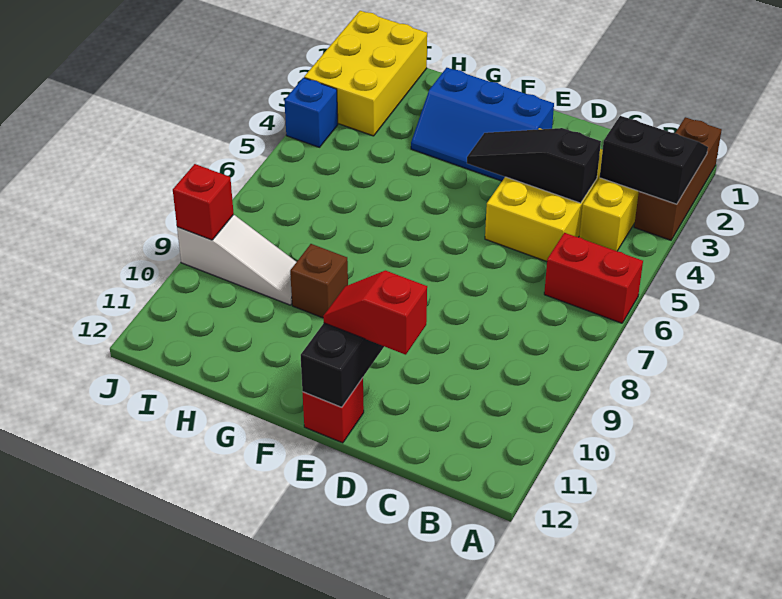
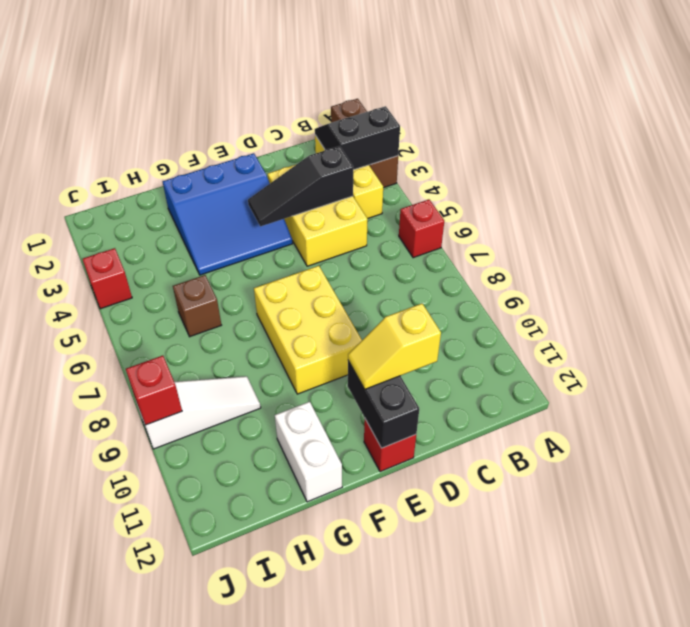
red brick A6:B6 level 1 -> red brick A6 level 1
red slope D11:E11 level 3 top D -> yellow slope D11:E11 level 3 top D
blue slope E2:G3 level 1 top 2 -> blue slope E2:G4 level 1 top 2
brown brick G9 level 1 -> brown brick H6 level 1
none -> white brick G11:G12 level 1
yellow brick I1:J3 level 1 -> yellow brick E7:F9 level 1
blue brick J4 level 1 -> red brick J4 level 1

